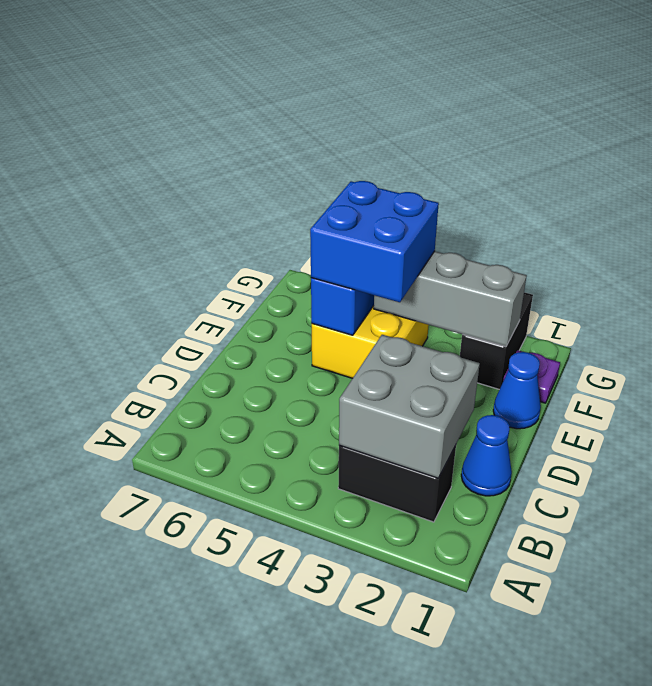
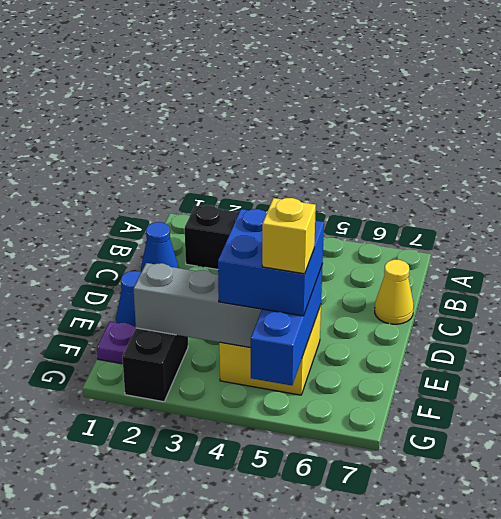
grey brick B2:C3 level 2 -> none
none -> yellow cone C7 level 1
none -> yellow brick F5 level 4

